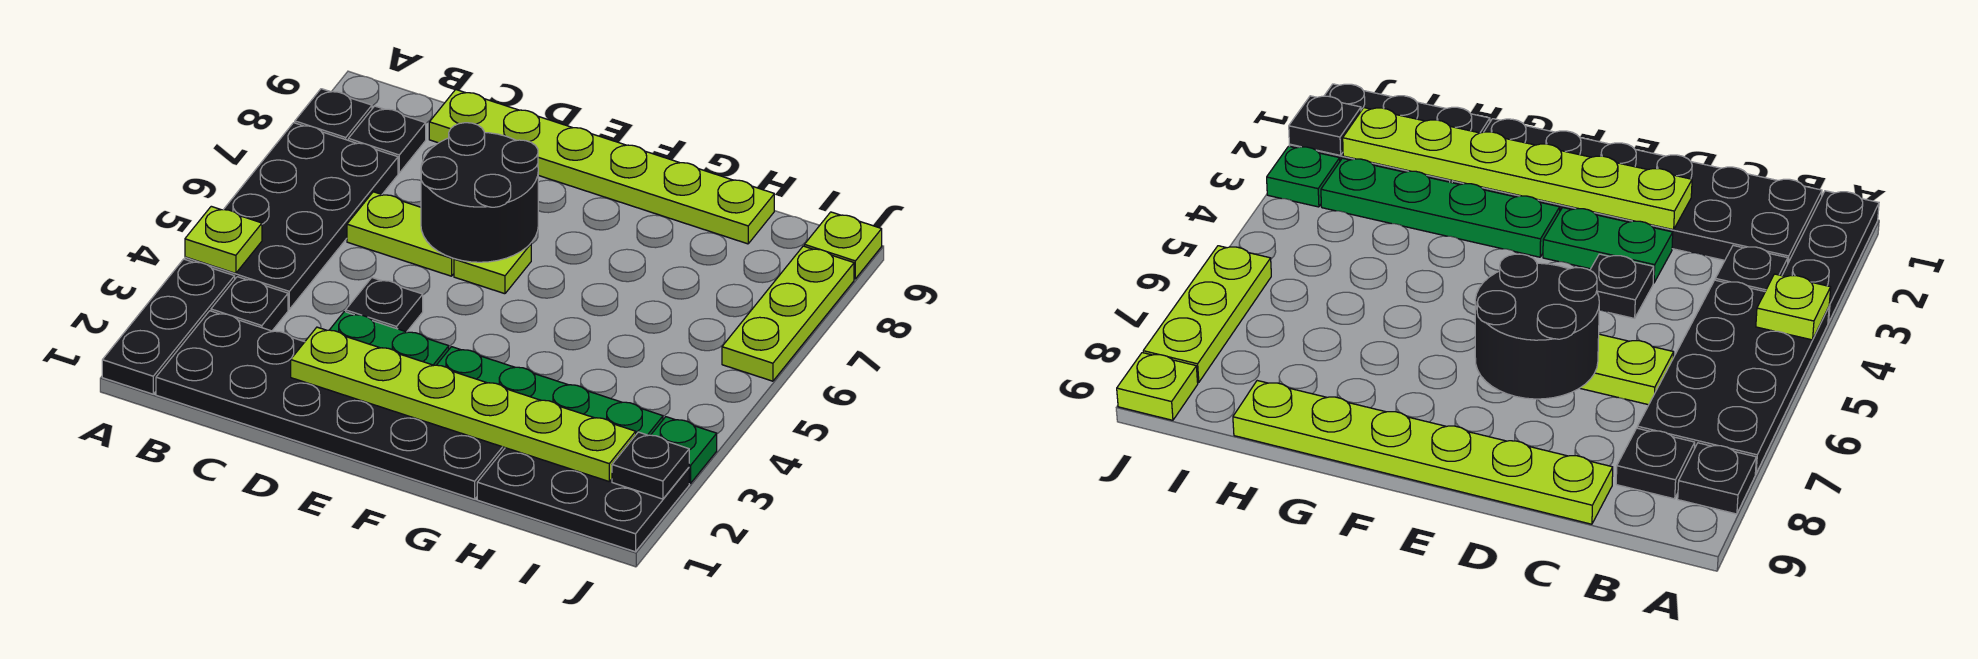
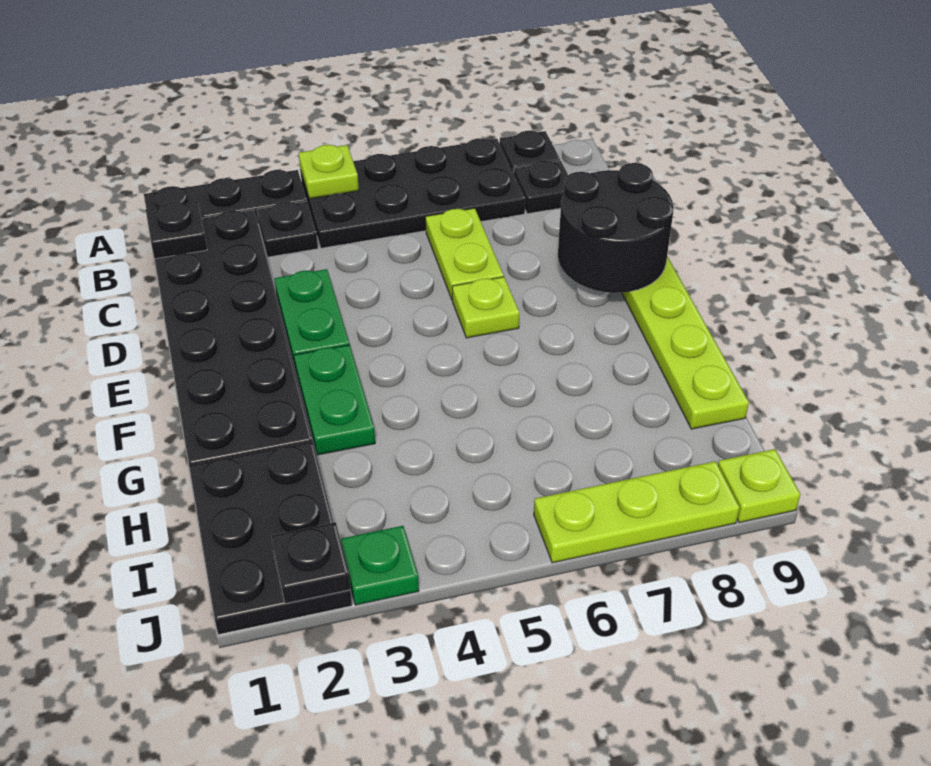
lime plate D2:I2 level 2 -> none
black plate D4 level 1 -> black plate B1 level 2
black round brick D6:E7 level 2 -> black round brick D8:E9 level 2
green plate F3:I3 level 1 -> green plate F3:G3 level 1

